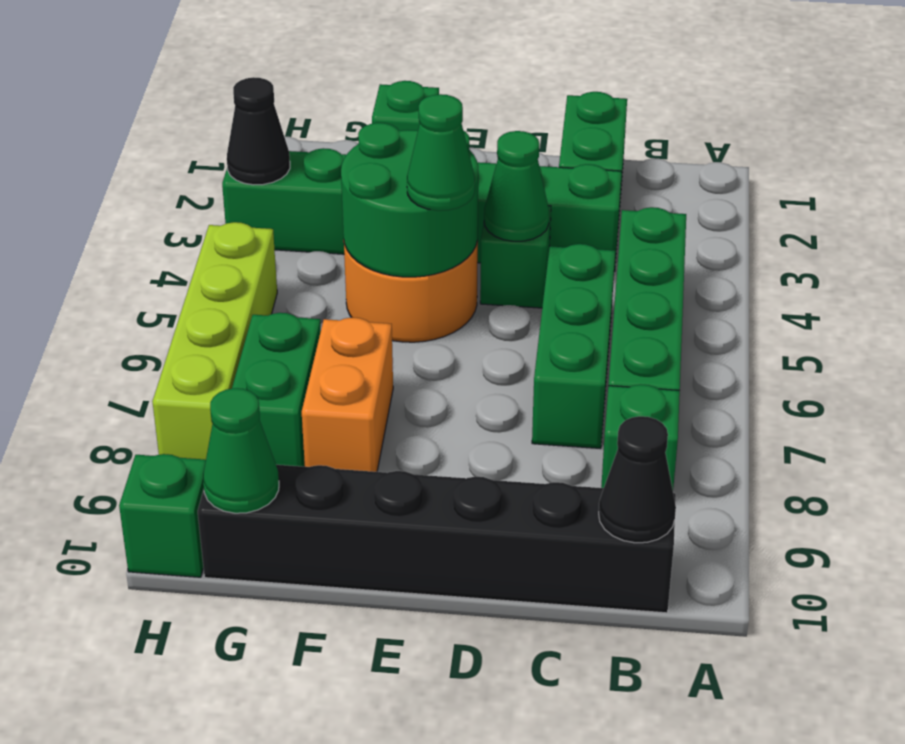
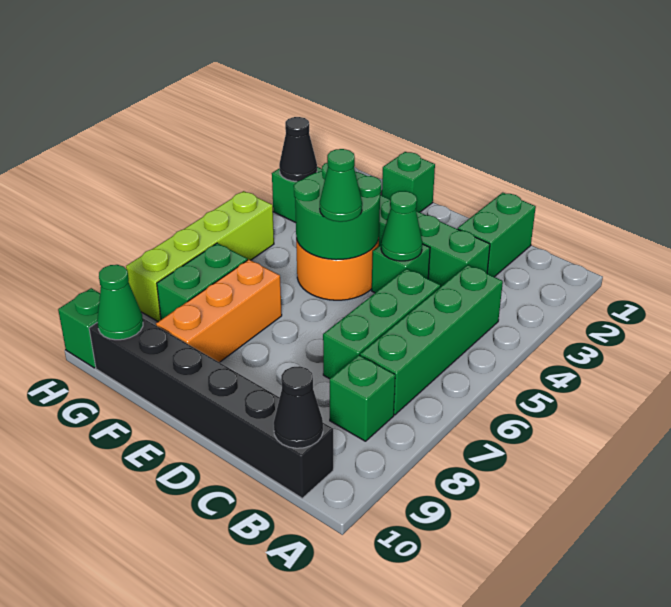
orange brick F7:F8 level 1 -> orange brick F7:F9 level 1

